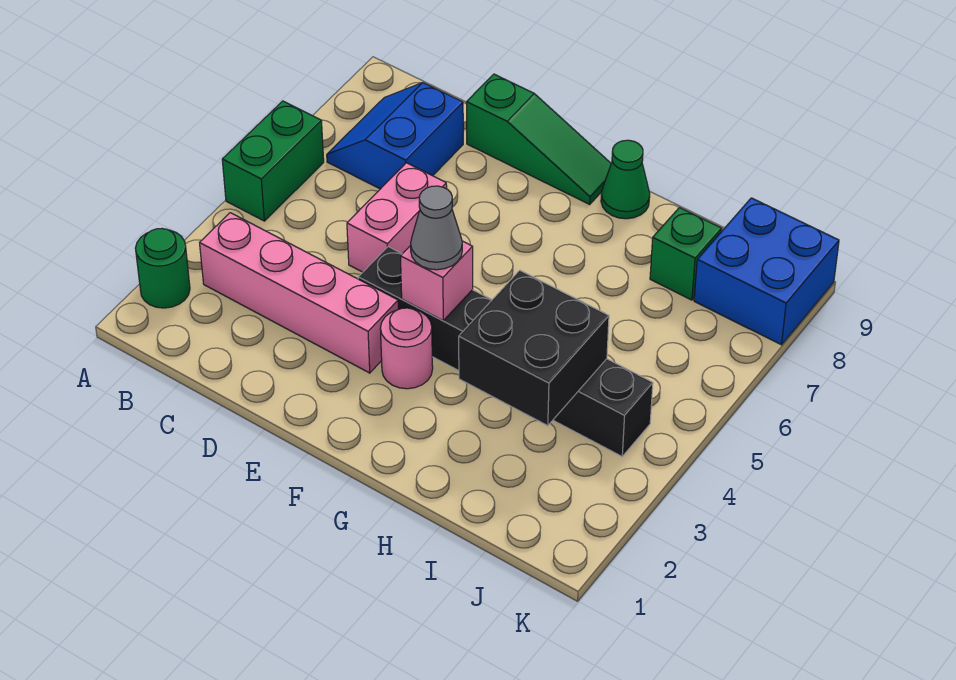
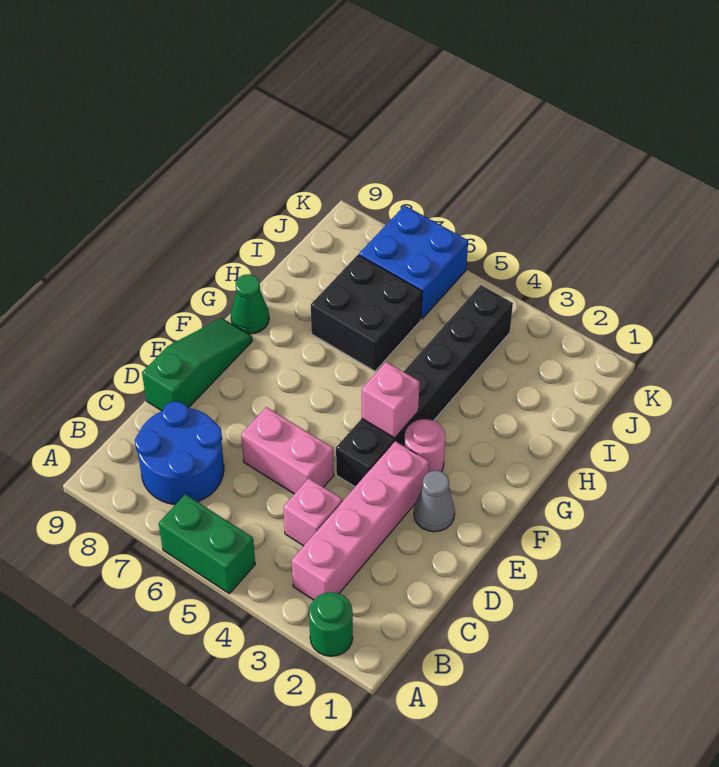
blue slope B7:C8 level 1 top C -> blue round brick B7:C8 level 1
none -> pink brick C4 level 1
grey cone F4 level 3 -> grey cone E2 level 1
black brick H3:I4 level 2 -> black brick H6:I7 level 1
green brick I8 level 1 -> none
blue brick J8:K9 level 1 -> blue brick J6:K7 level 1

